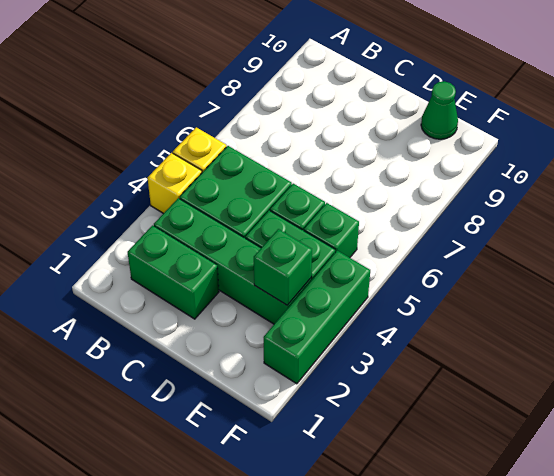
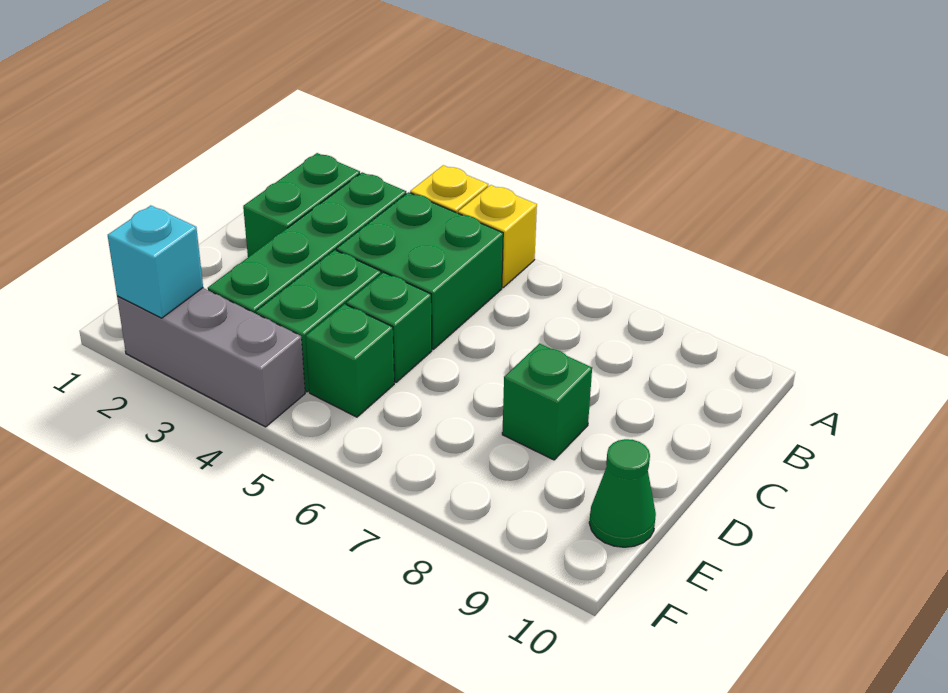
green brick E3 level 2 -> green brick D8 level 1
green brick F2:F4 level 1 -> grey brick F2:F4 level 1
none -> cyan brick F2 level 2

